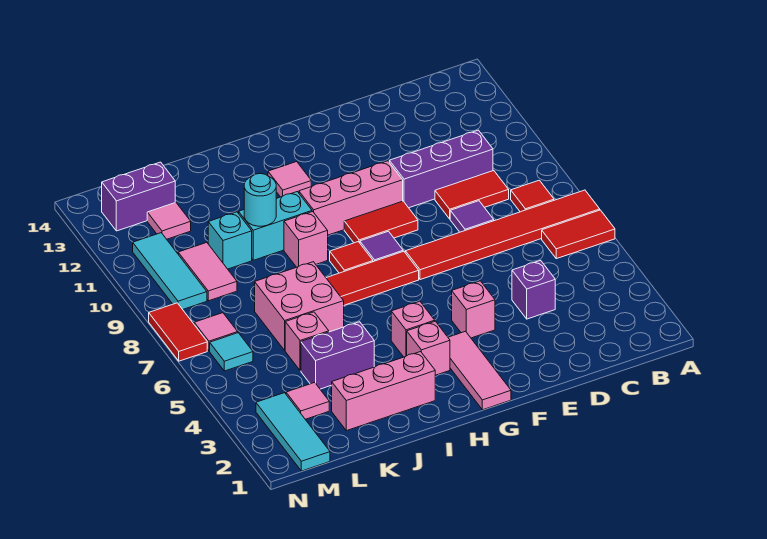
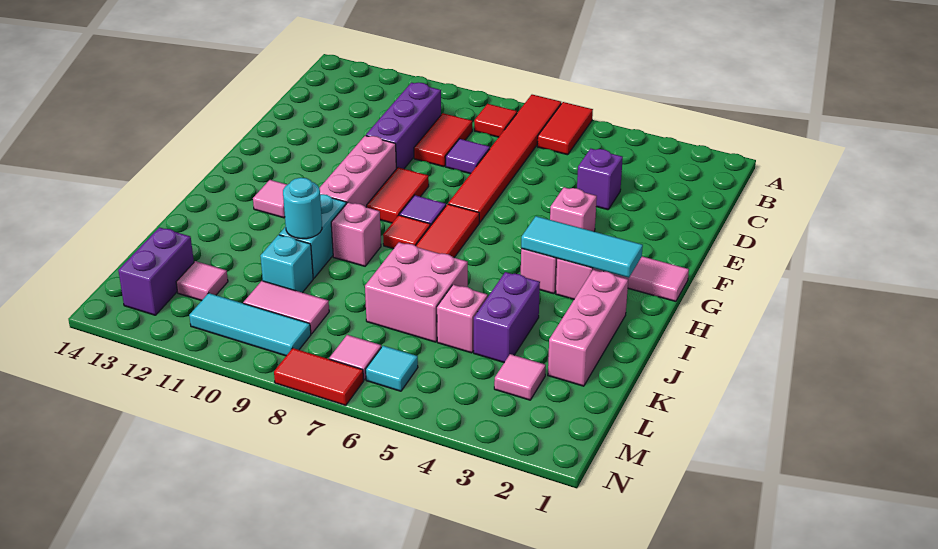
cyan tile M1:M3 level 1 -> cyan tile H2:H4 level 2

